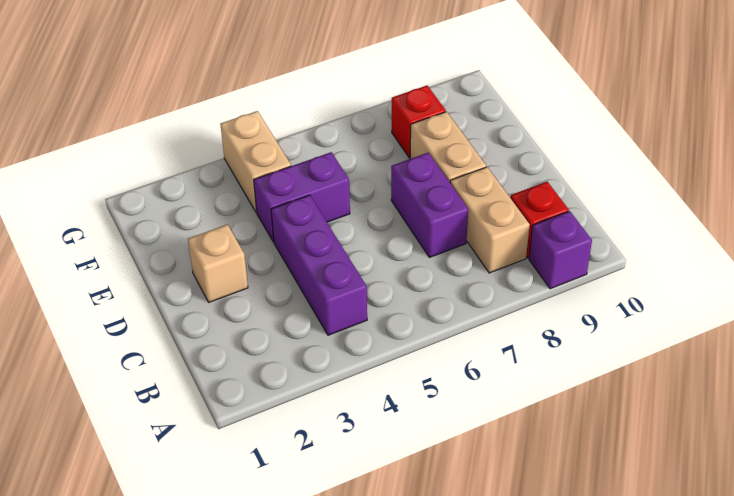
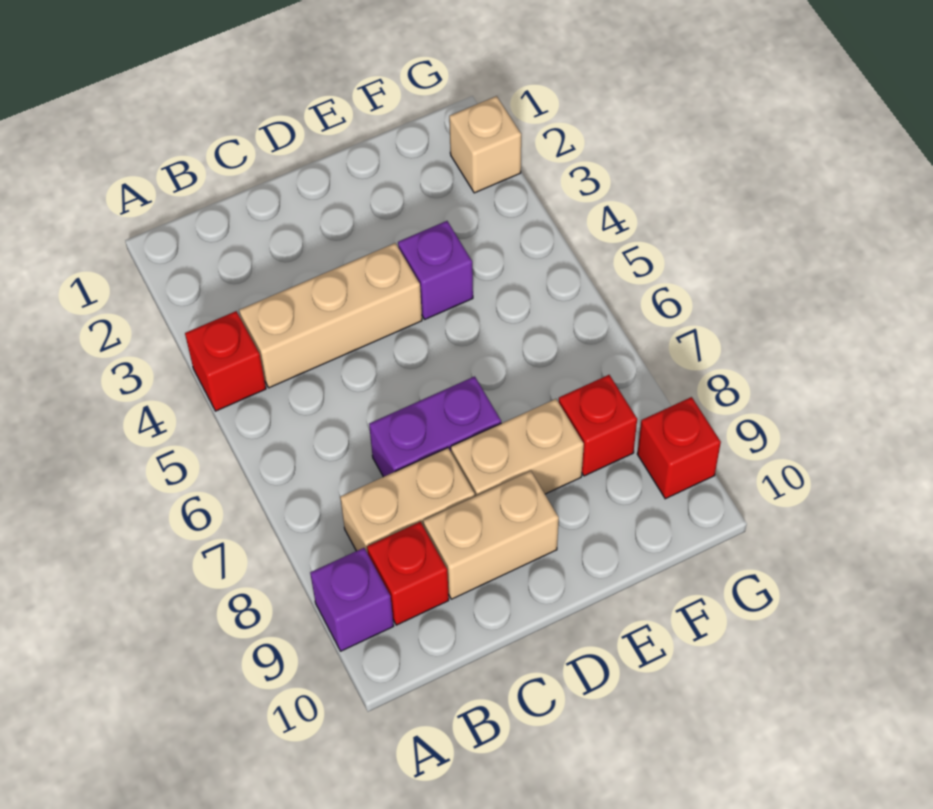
none -> red brick A4 level 1
purple brick B4:D4 level 1 -> tan brick B4:D4 level 1
tan brick D2 level 1 -> tan brick G2 level 1
purple brick E4:E5 level 1 -> purple brick E4 level 1
tan brick F4:G4 level 1 -> tan brick C9:D9 level 1
none -> red brick G9 level 1

